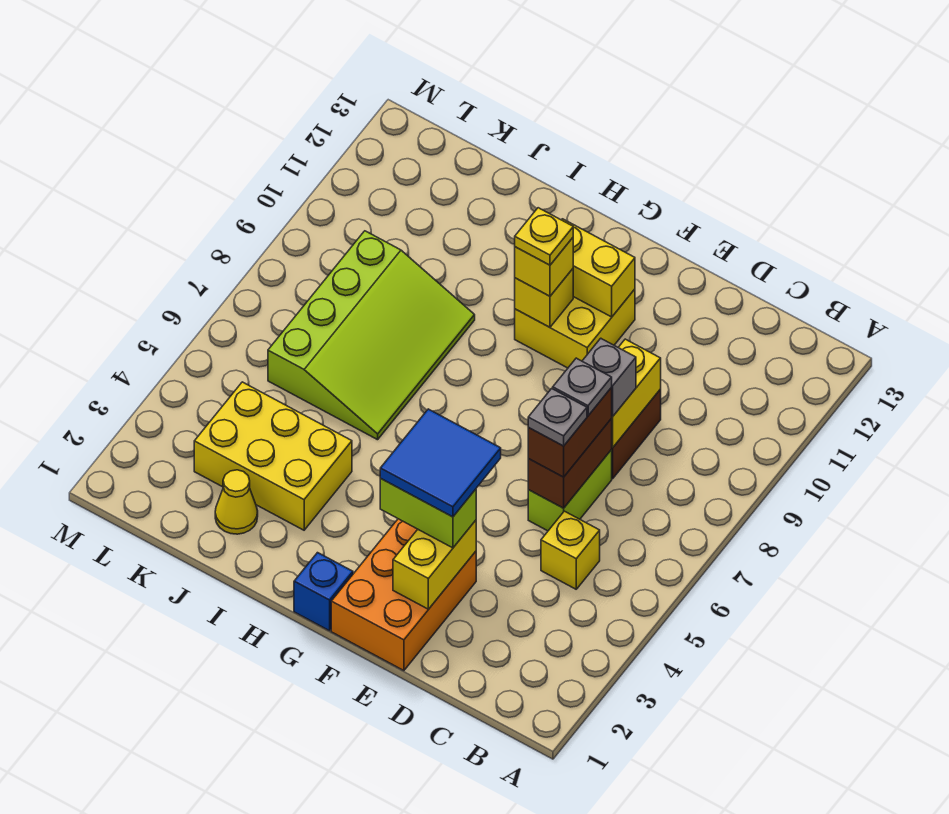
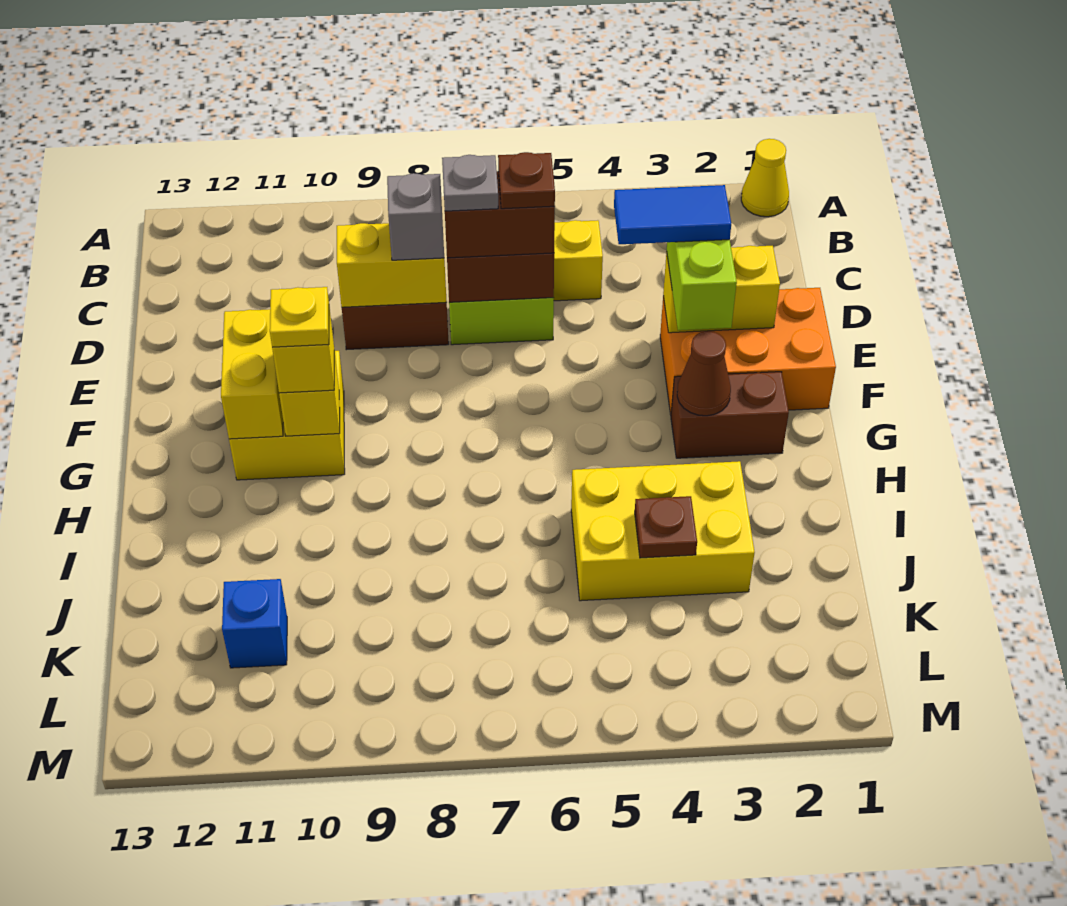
grey plate D6 level 4 -> brown plate D6 level 4
blue tile E3:F4 level 4 -> blue tile E3:E4 level 4
blue brick G1 level 1 -> blue brick K11 level 1
none -> brown brick G2:G3 level 1
none -> brown cone G3 level 2
yellow brick I3:K4 level 1 -> yellow brick I3:J5 level 1
lime slope I6:K9 level 1 top K -> none
yellow cone J2 level 1 -> yellow cone A1 level 1
none -> brown plate J4 level 2

